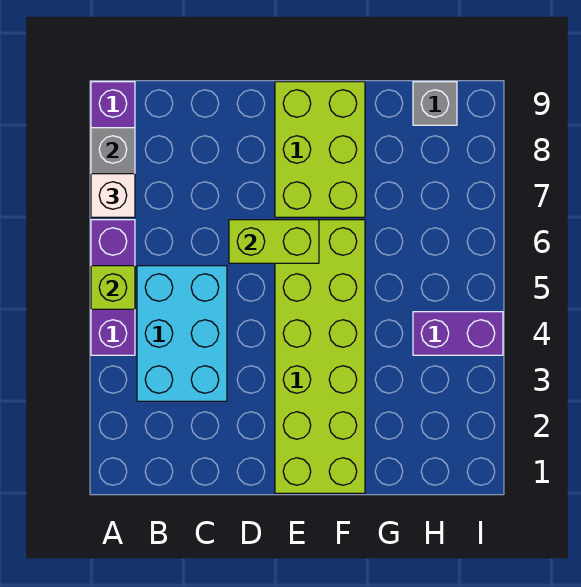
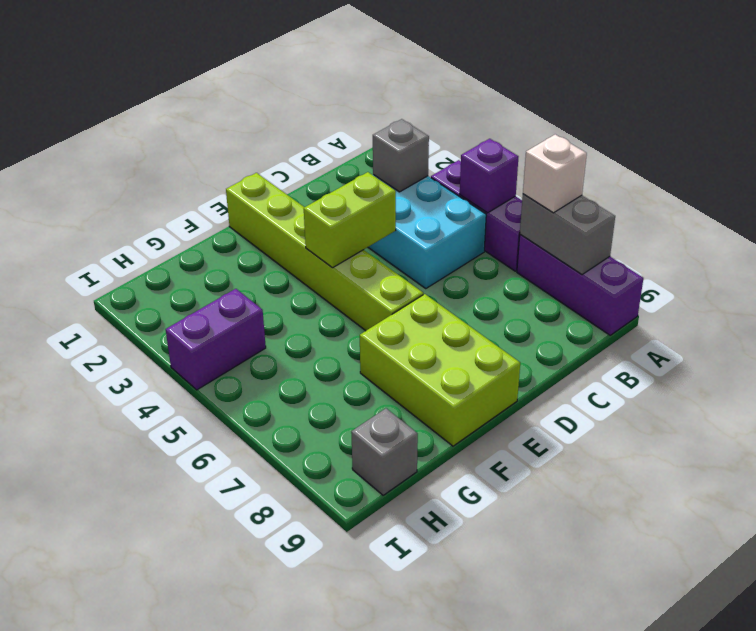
lime brick A5 level 2 -> purple brick A5 level 2
none -> grey brick B3 level 2
lime brick D6:E6 level 2 -> lime brick D4:E4 level 2
lime brick E1:F6 level 1 -> lime brick E1:E6 level 1

